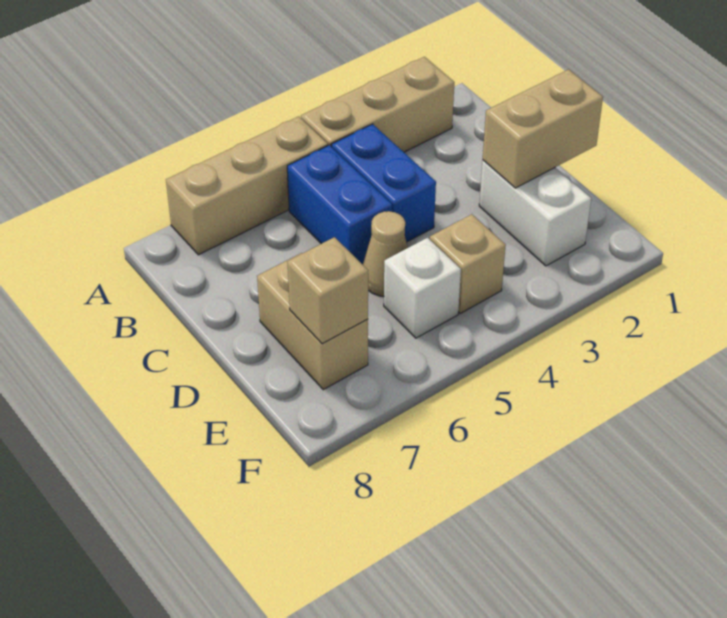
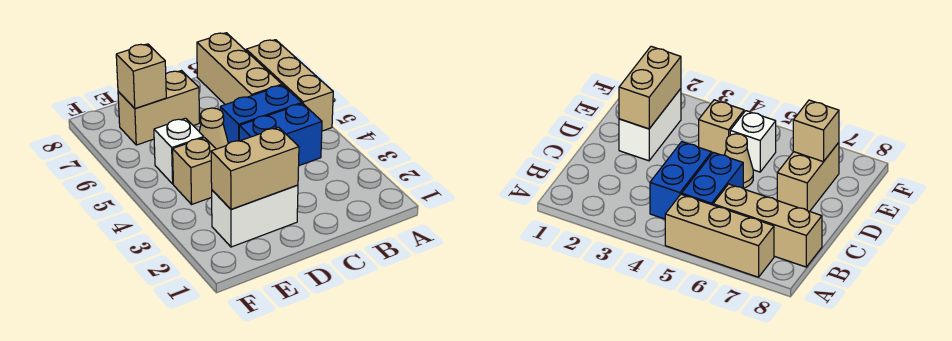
tan brick A2:A4 level 1 -> tan brick B6:B8 level 1
tan brick D1:D2 level 2 -> tan brick D2:E2 level 2

